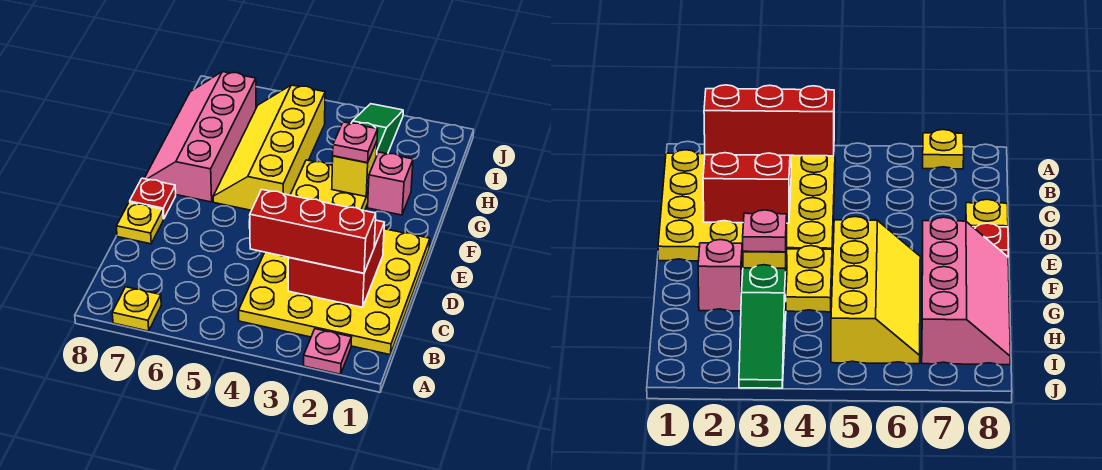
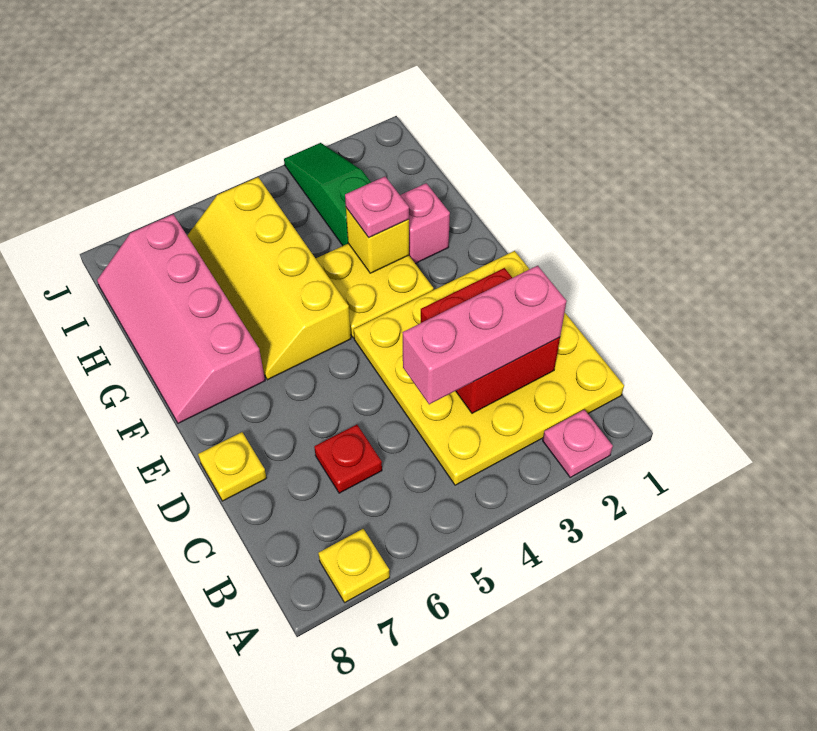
red brick C2:C4 level 3 -> pink brick C2:C4 level 3
red plate E8 level 1 -> red plate C6 level 1

